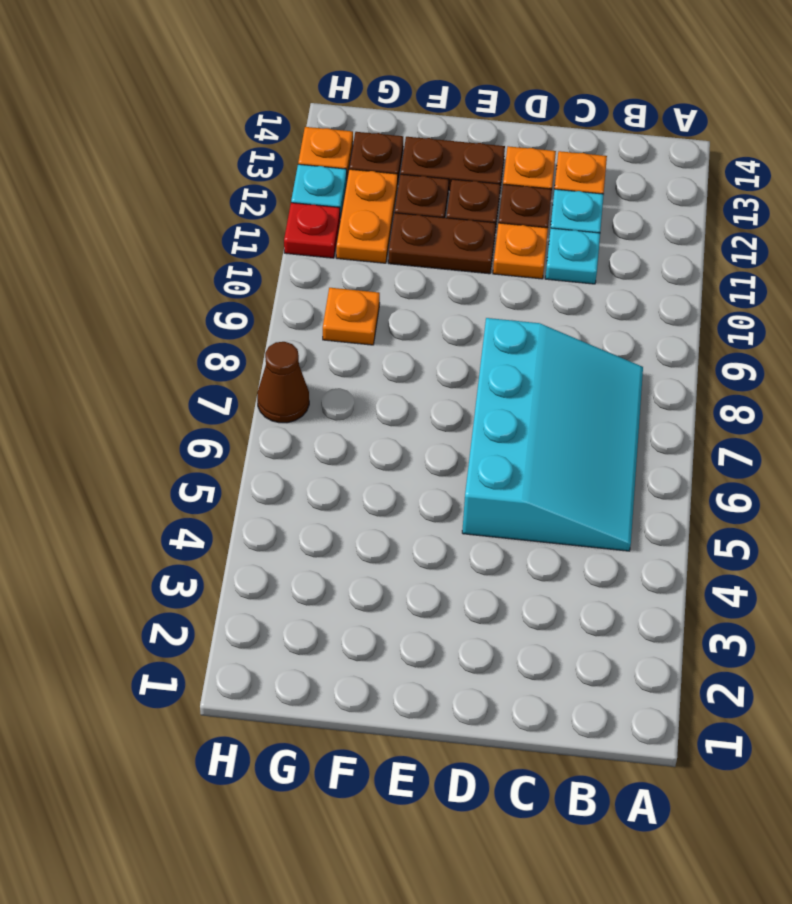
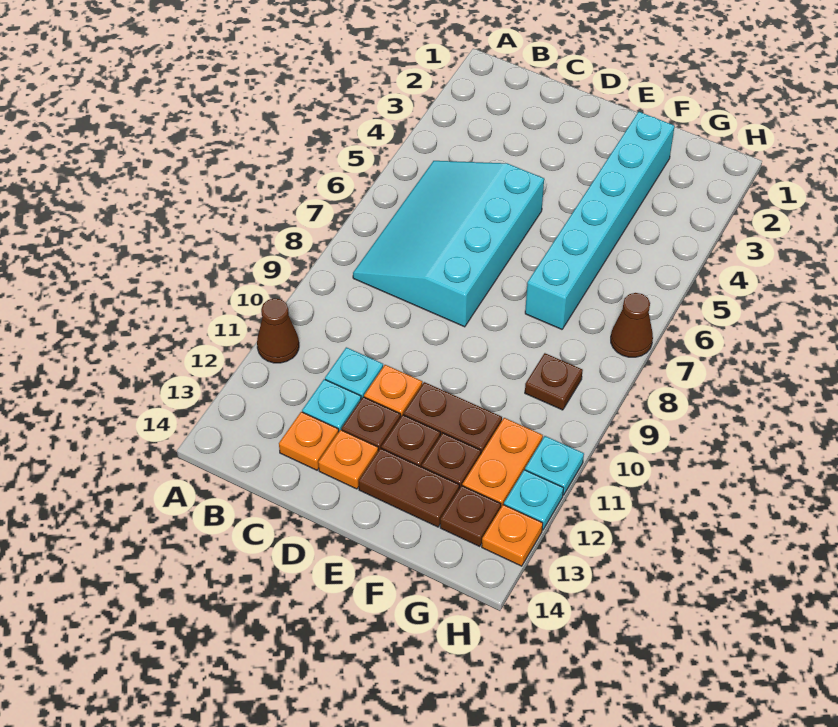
none -> brown cone A11 level 1
none -> cyan brick F2:F7 level 1
orange plate G9 level 1 -> brown plate G9 level 1
red plate H11 level 1 -> cyan plate H11 level 1

